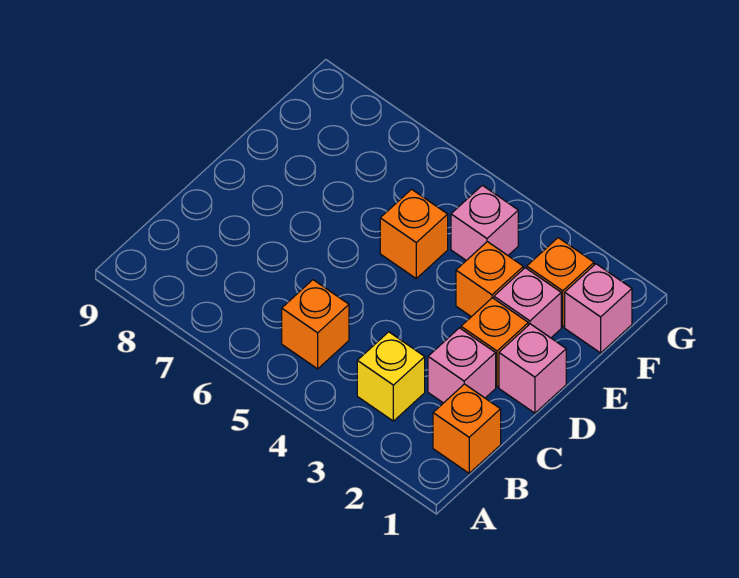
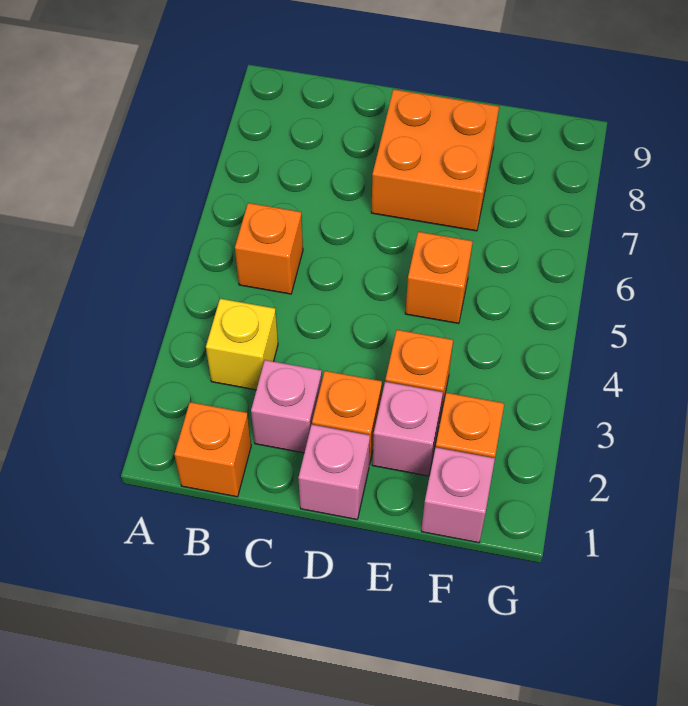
none -> orange brick D7:E8 level 1
pink brick F4 level 1 -> none

